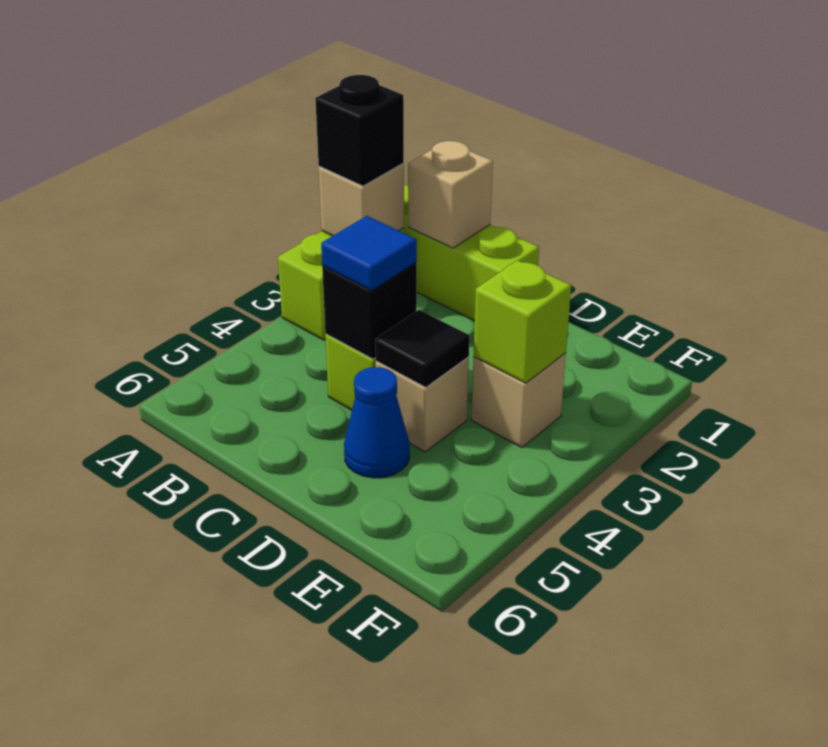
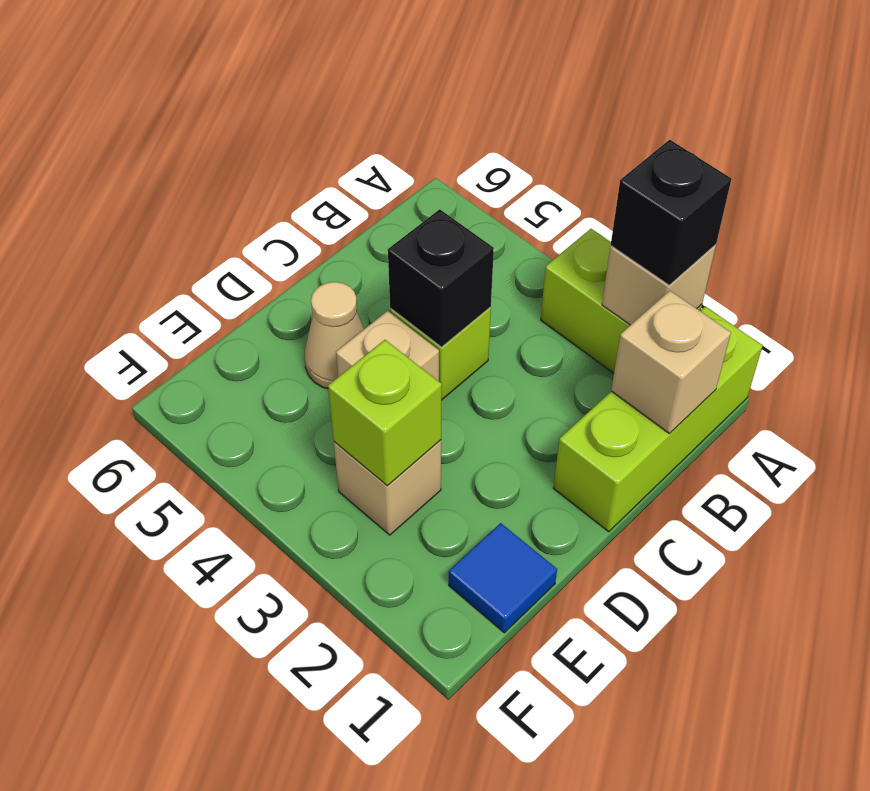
blue tile C4 level 3 -> blue tile E1 level 1
black tile D4 level 2 -> none
blue cone D5 level 1 -> tan cone D5 level 1

